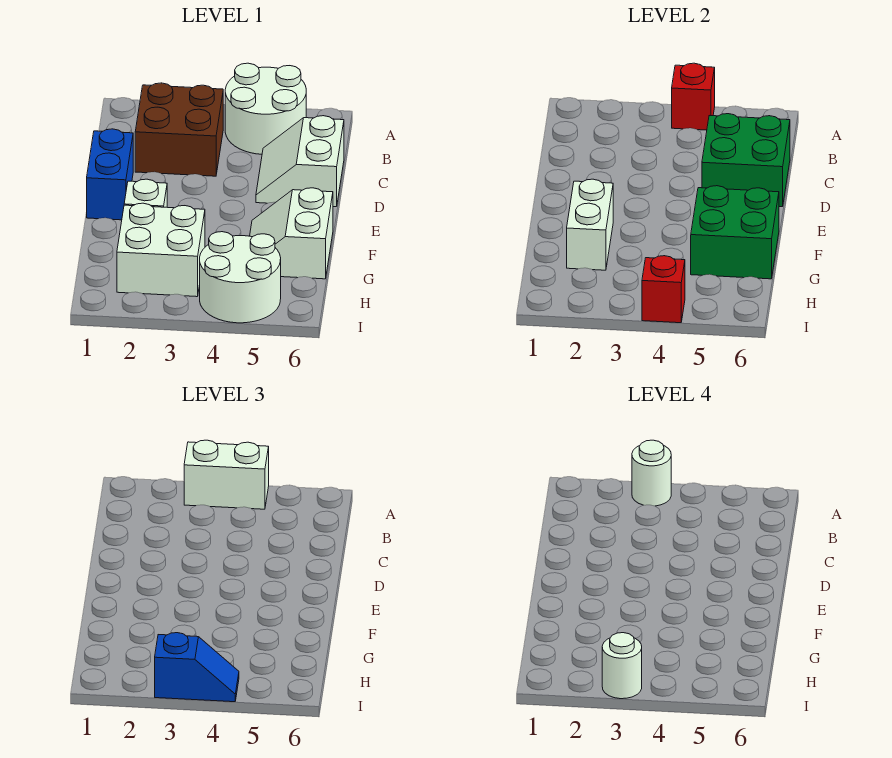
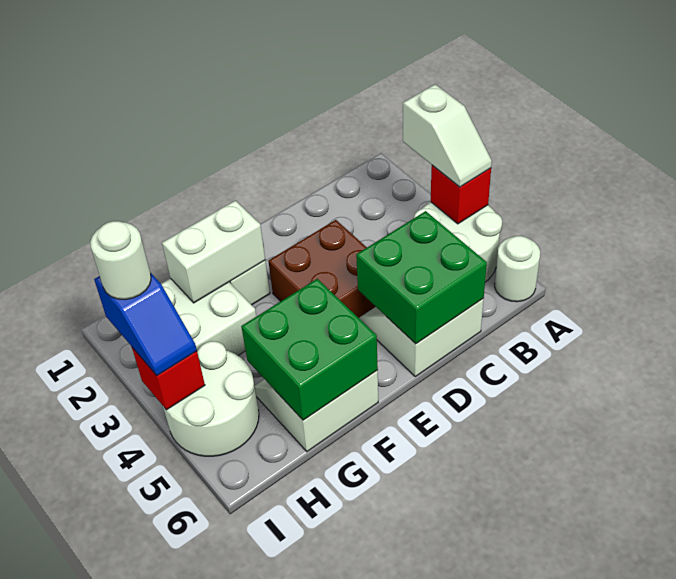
white brick A3:A4 level 3 -> white slope A3:A4 level 3 top 3
white round brick A3 level 4 -> white round brick A6 level 1
brown brick B2:C3 level 1 -> brown brick D3:E4 level 1
blue brick D1:E1 level 1 -> none

